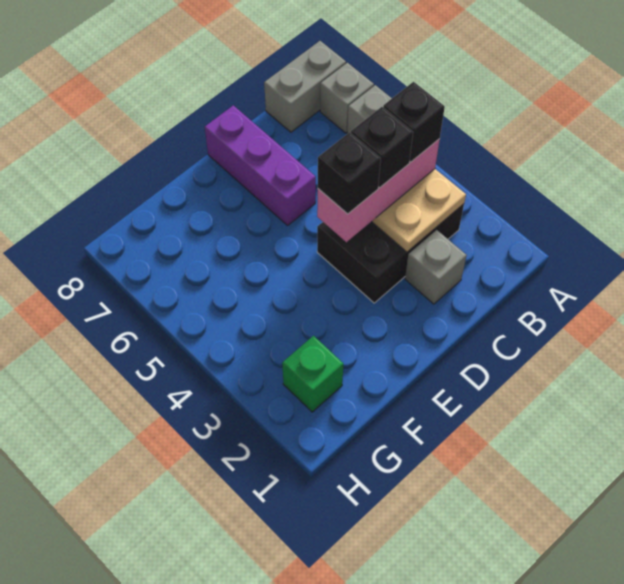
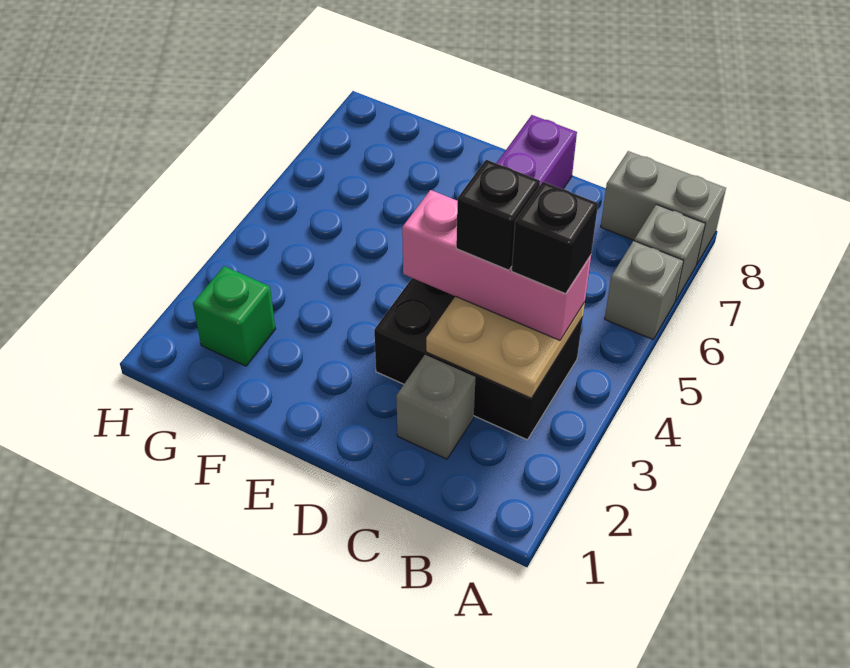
black brick D4 level 4 -> none

